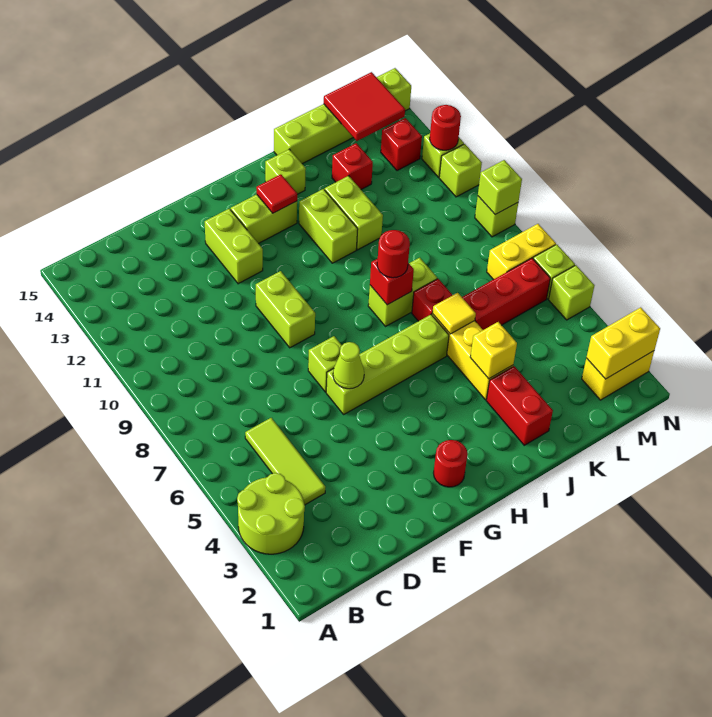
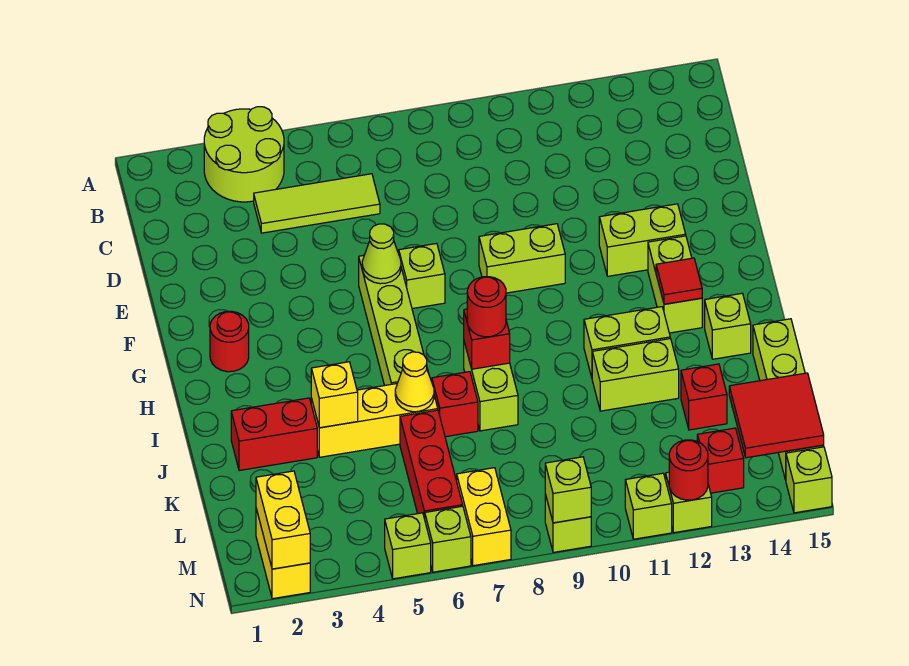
yellow tile J6 level 2 -> yellow cone J6 level 2

